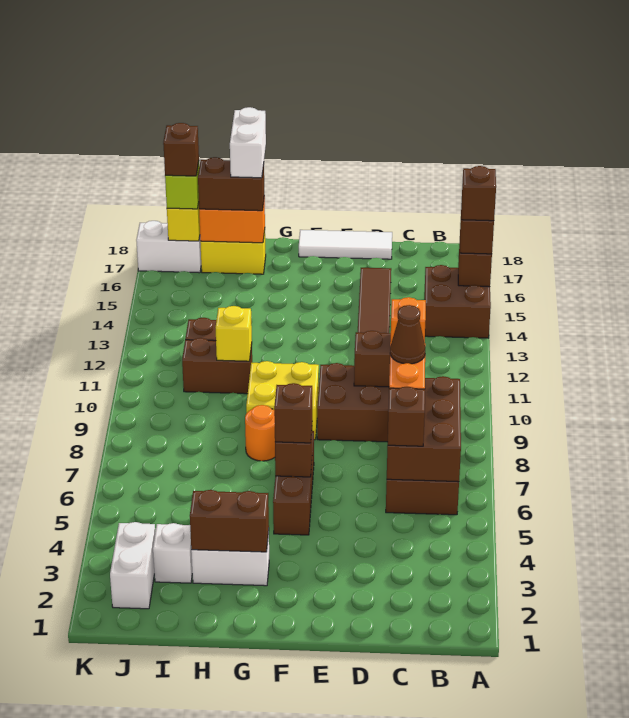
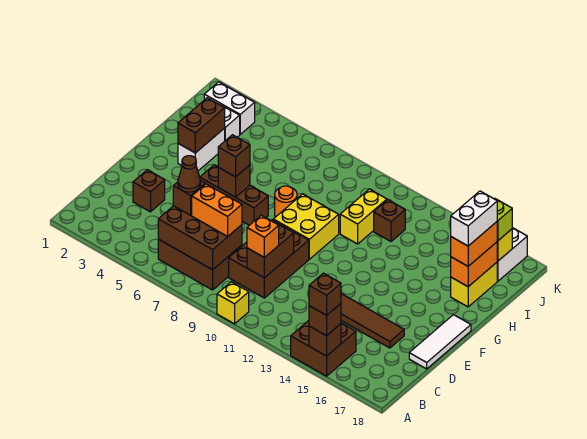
brown cone C8 level 4 -> brown cone C6 level 4
brown brick H11:I11 level 1 -> yellow brick H11:I11 level 1
yellow brick H11 level 2 -> yellow brick A10 level 1
brown brick H17:I17 level 3 -> orange brick H17:I17 level 3
white brick H17:H18 level 4 -> white brick H17:I17 level 4
brown brick J17 level 4 -> brown brick D3 level 1

